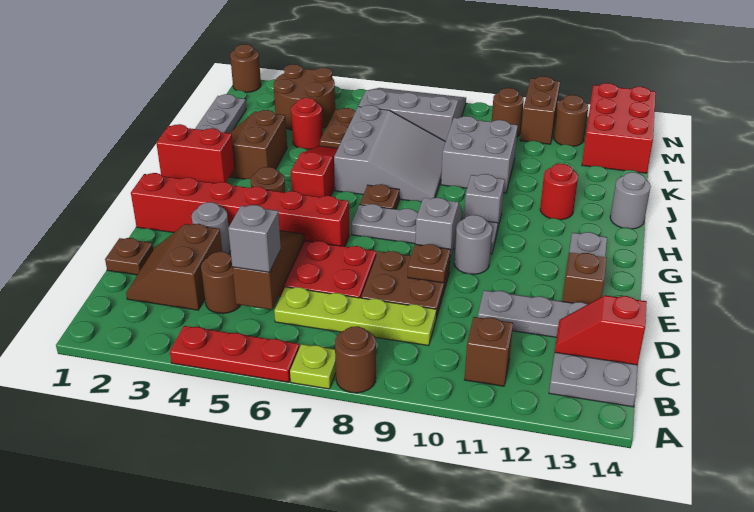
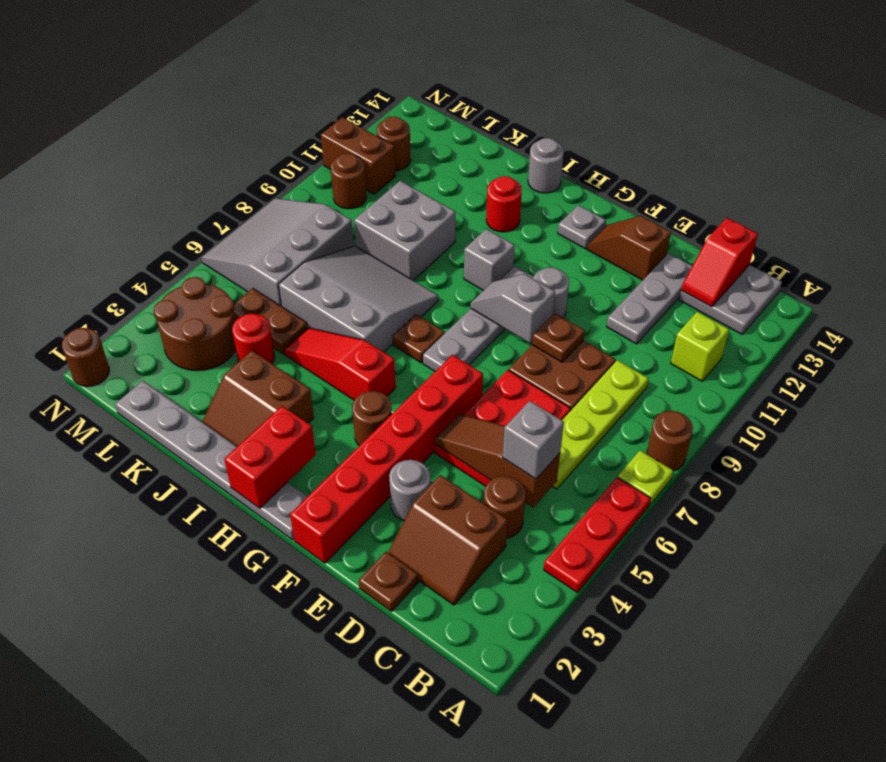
brown brick B11 level 1 -> lime brick B11 level 1
red brick L13:N14 level 1 -> none

